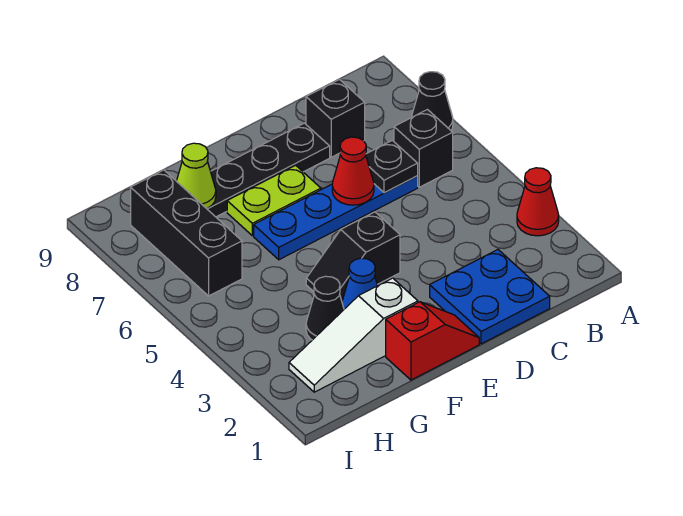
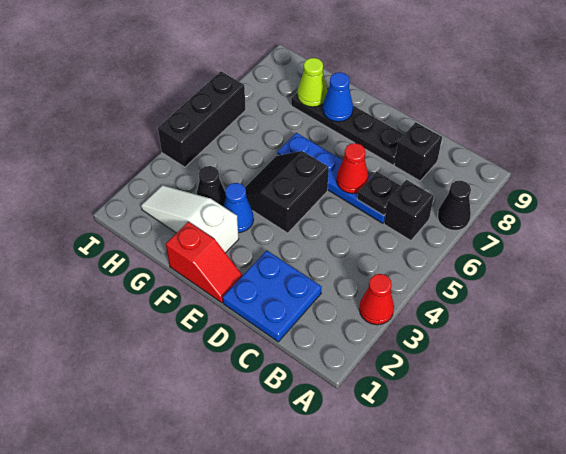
black slope E4:F4 level 1 top E -> black slope E4:F5 level 1 top E
lime plate E7:F7 level 1 -> none
none -> blue cone F8 level 2
black brick H6:H8 level 1 -> black brick I4:I6 level 1

